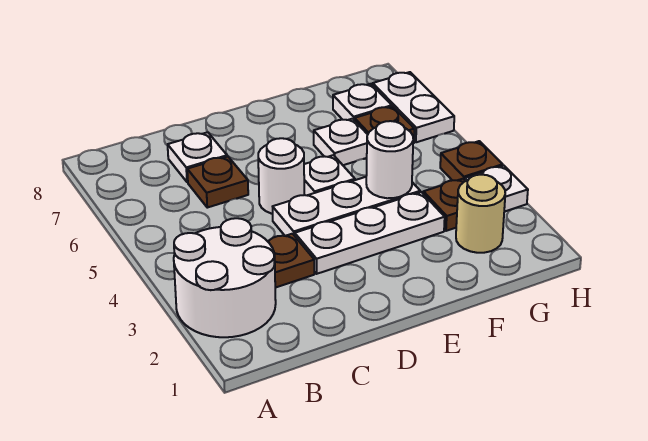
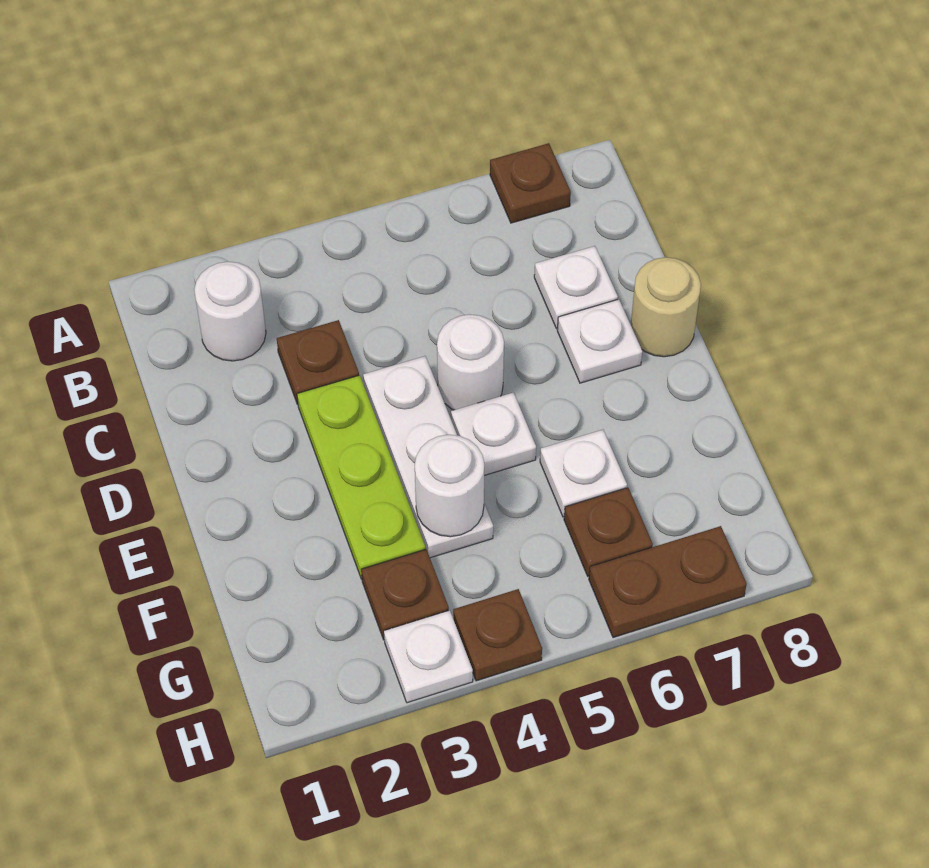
white round brick A2:B3 level 1 -> white round brick B2 level 1
brown plate C6 level 1 -> brown plate A7 level 1
white plate D3:F3 level 1 -> lime plate D3:F3 level 1
tan round brick G2 level 1 -> tan round brick D8 level 1
white plate G7 level 1 -> white plate D7 level 1
white plate H6:H7 level 1 -> brown plate H6:H7 level 1

